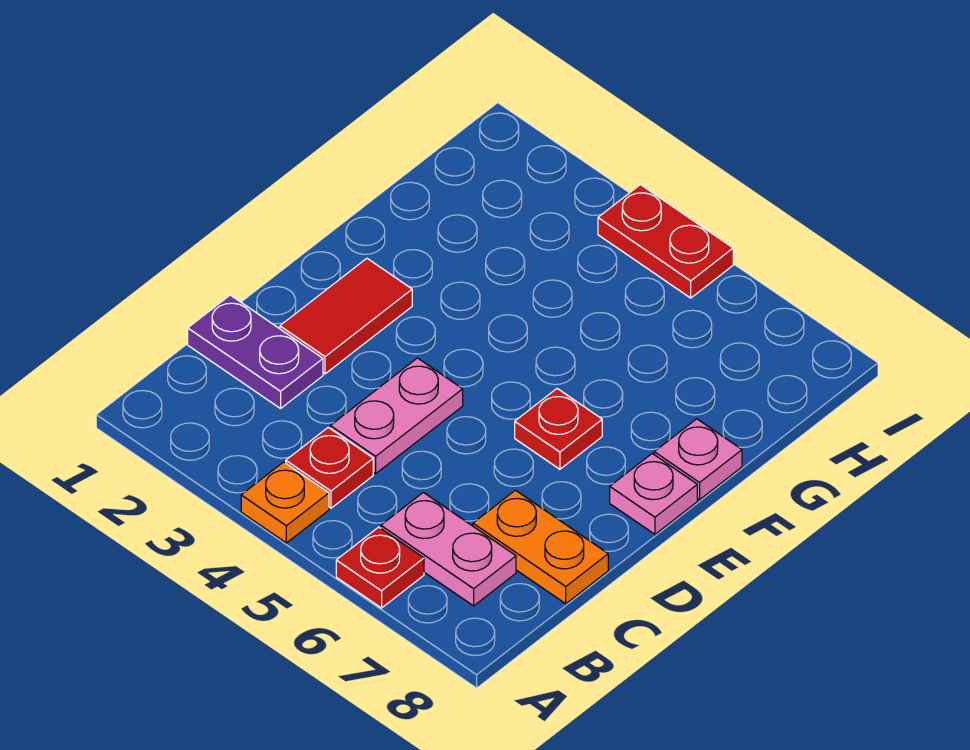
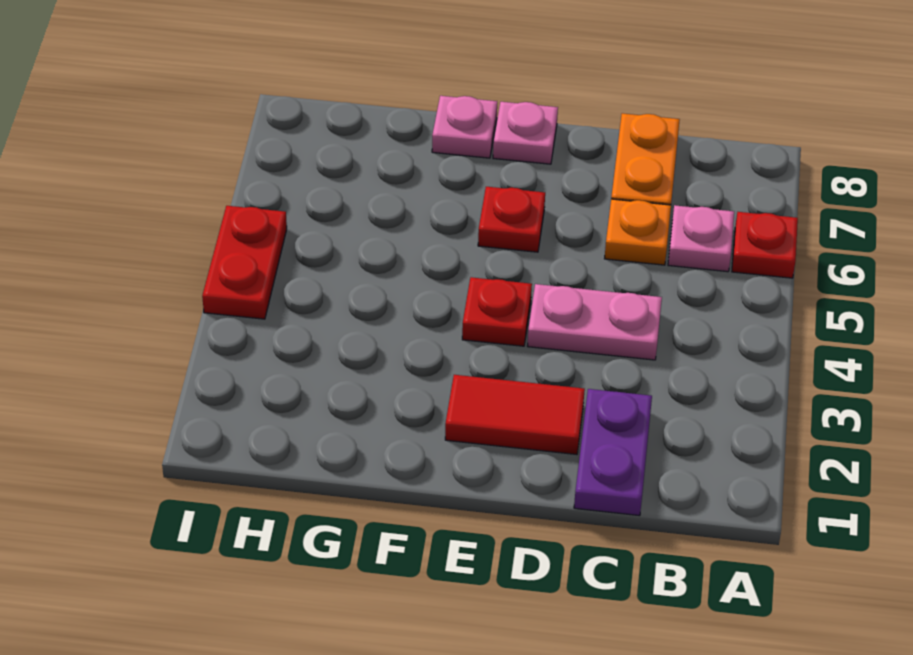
orange plate A4 level 1 -> orange plate C6 level 1
red plate B4 level 1 -> red plate E4 level 1
pink plate B6:B7 level 1 -> pink plate B6 level 1

